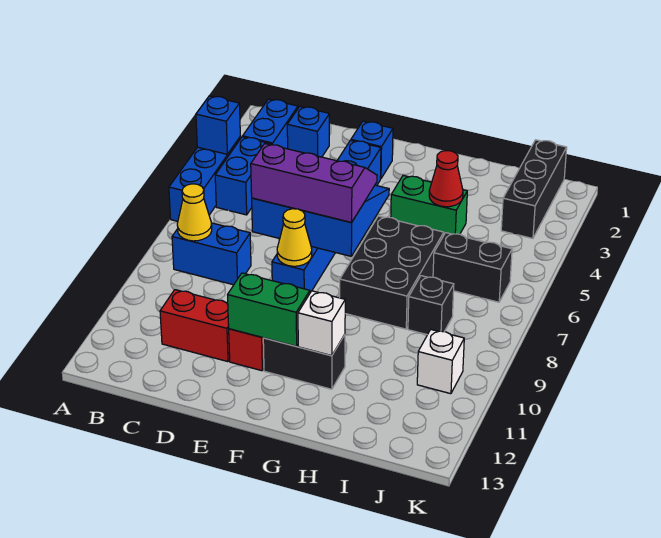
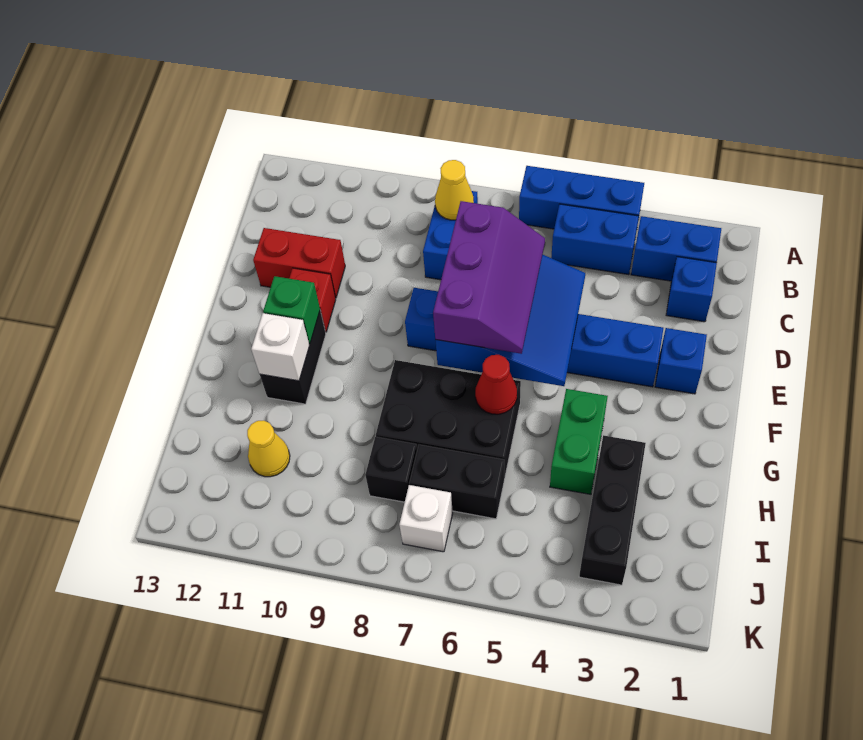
blue brick A4 level 2 -> none
red brick C11:D11 level 1 -> red brick D11:D12 level 1
yellow cone E8 level 2 -> yellow cone I11 level 1
green brick E11:F11 level 2 -> green brick F11 level 2
red cone H4 level 2 -> red cone G6 level 2
black brick I6:J6 level 1 -> black brick I6:I7 level 1
black brick J1:J3 level 1 -> black brick H3:J3 level 1
white brick J10 level 1 -> white brick J7 level 1

